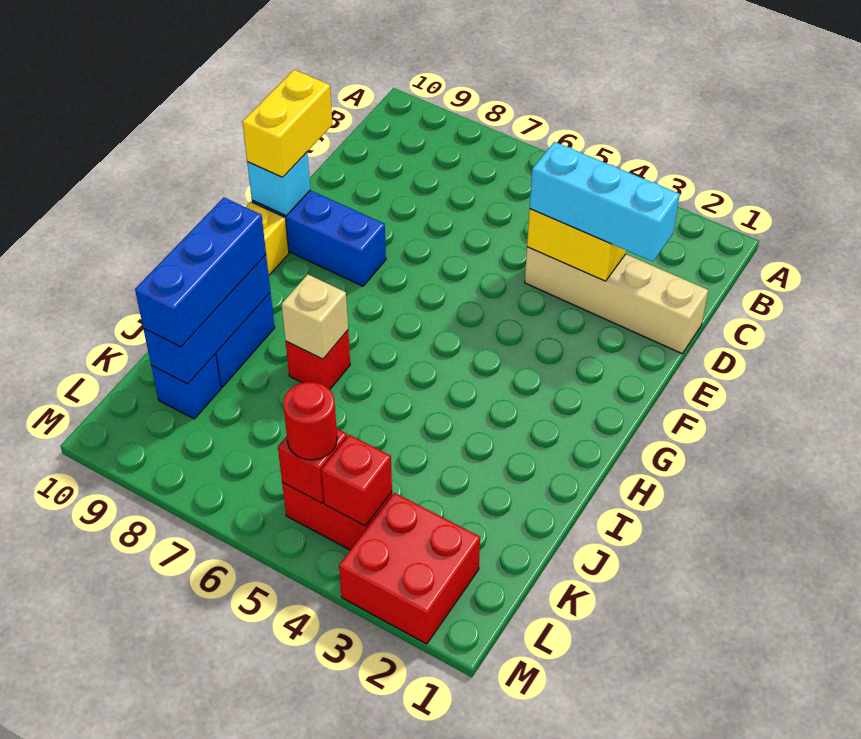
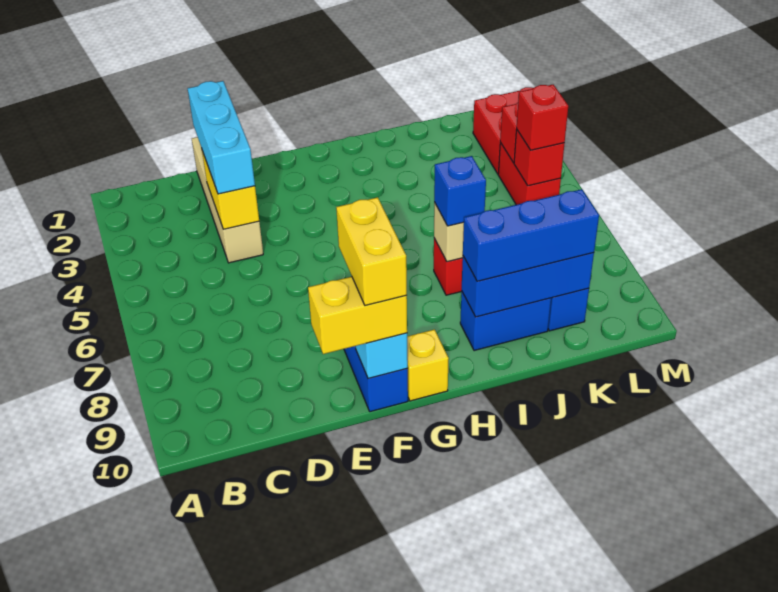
none -> yellow brick F9:F10 level 4
none -> blue brick I7 level 3
red round brick L5 level 3 -> red brick L5 level 3

